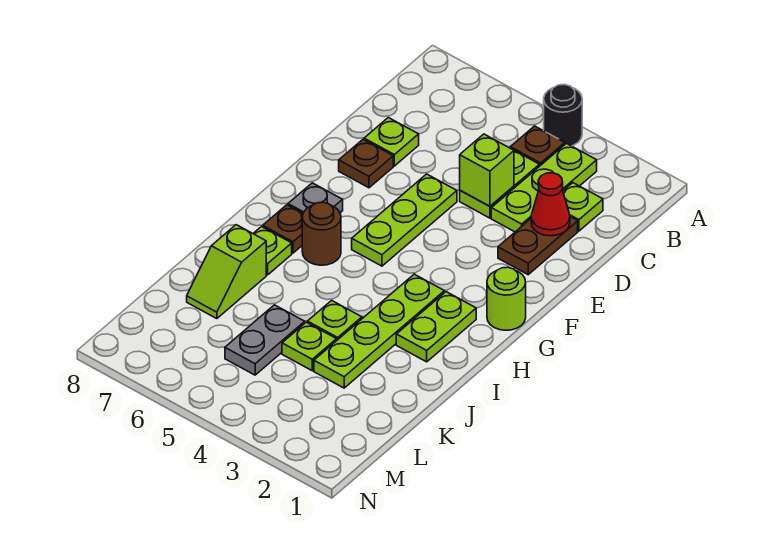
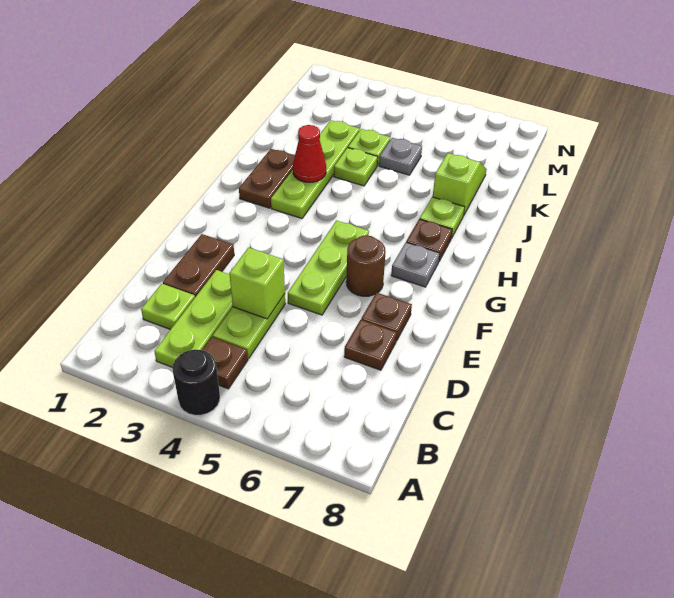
red cone D2 level 2 -> red cone I3 level 2
lime plate D7 level 1 -> brown plate D7 level 1
lime round brick G1 level 1 -> none
lime plate H2:I2 level 1 -> brown plate H2:I2 level 1
brown round brick H6 level 1 -> brown round brick F6 level 1
grey plate K5:L5 level 1 -> grey plate K5 level 1

